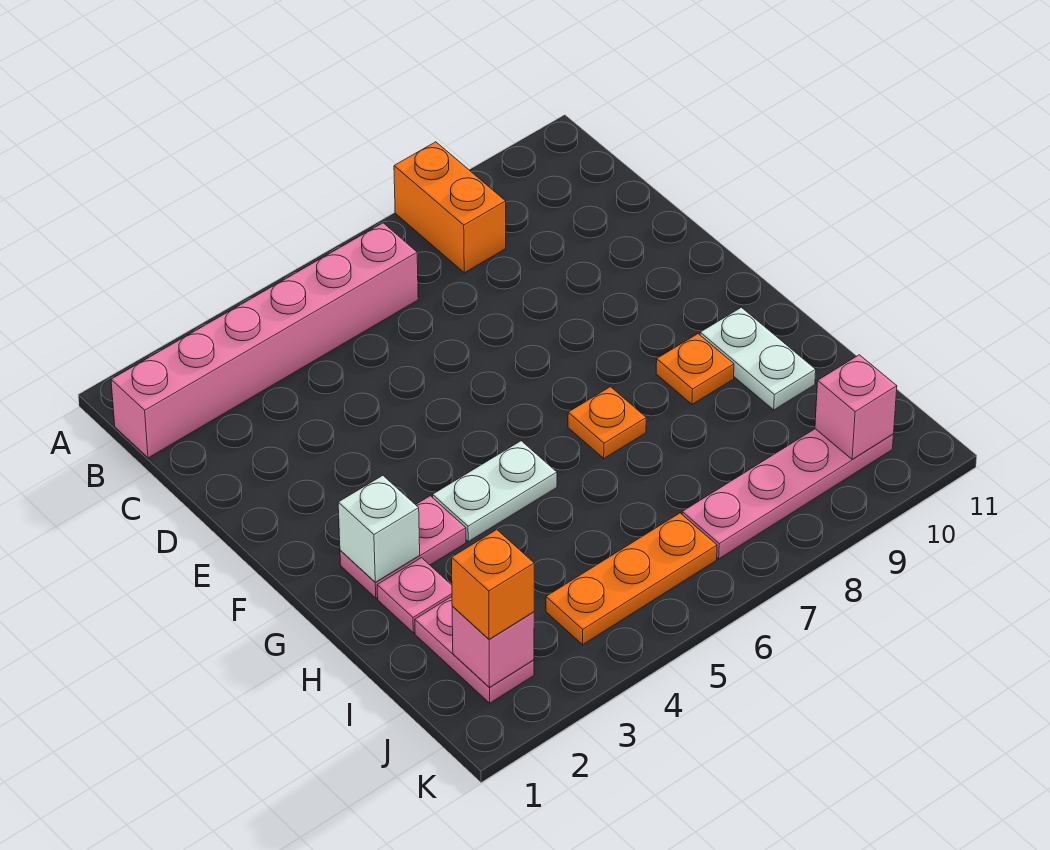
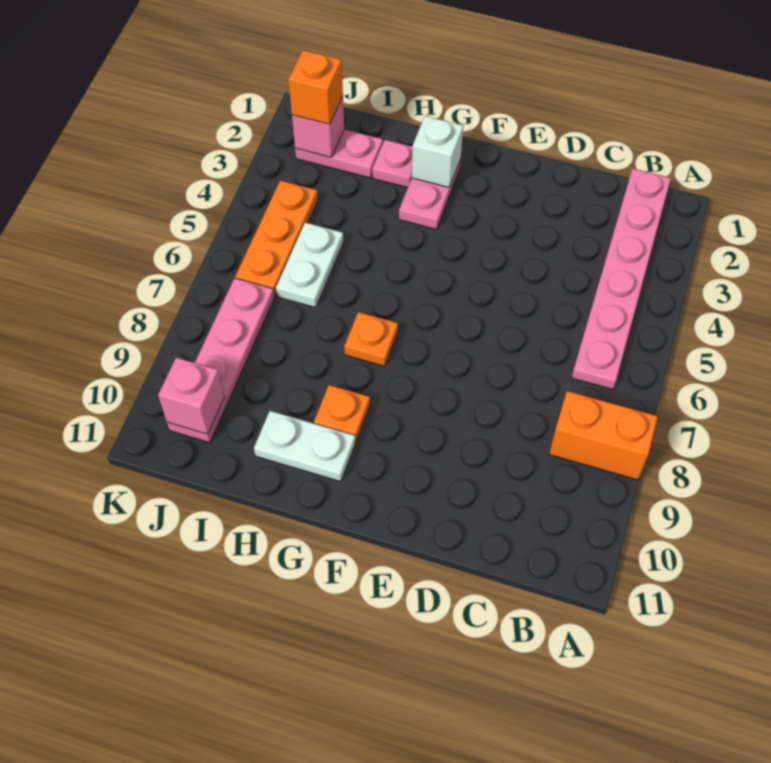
pink brick B1:B6 level 1 -> pink plate B1:B6 level 1
white plate G4:G5 level 1 -> white plate I5:I6 level 1

